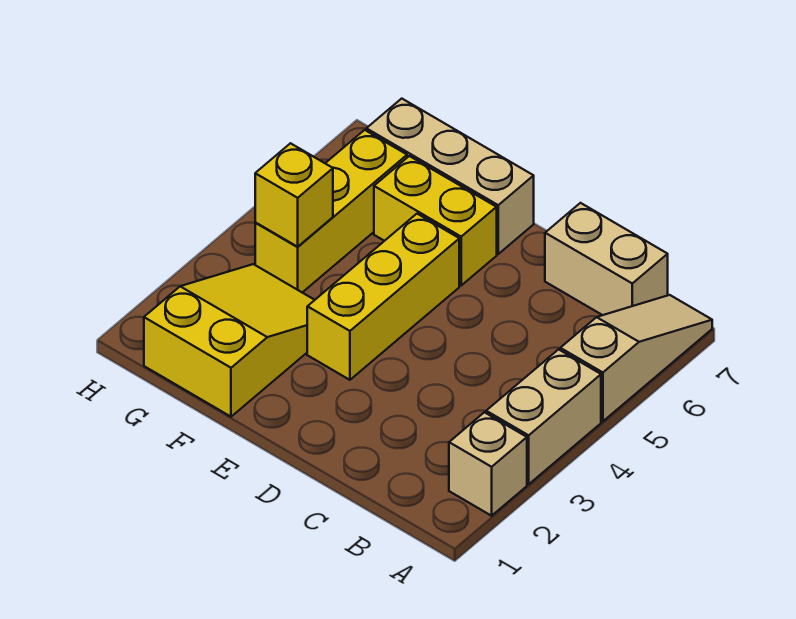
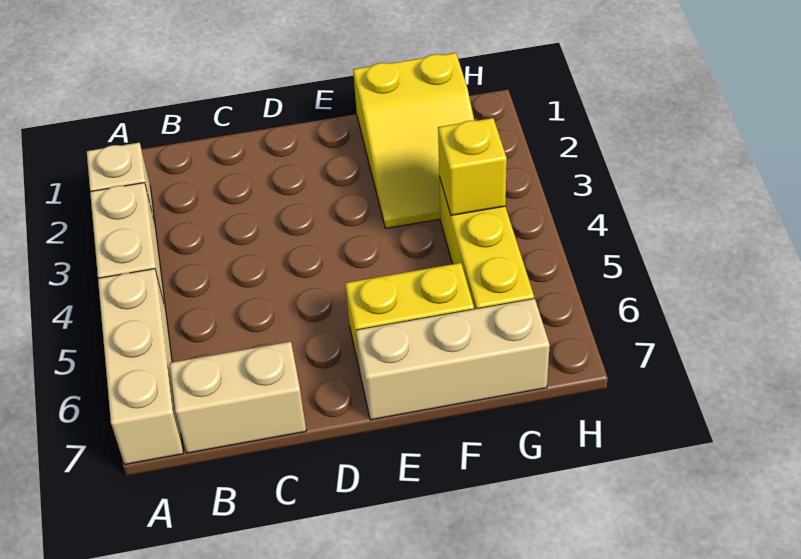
tan slope A5:A7 level 1 top 5 -> tan brick A5:A7 level 1
yellow brick E3:E5 level 1 -> none

